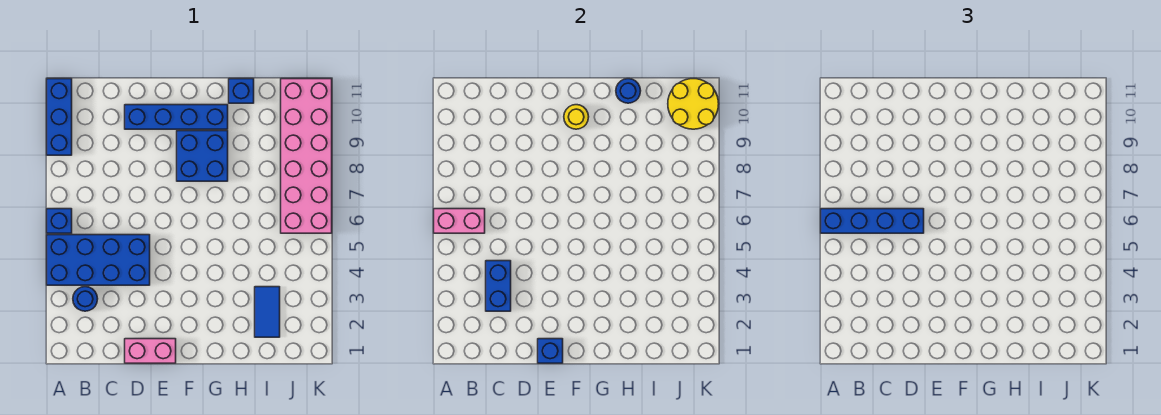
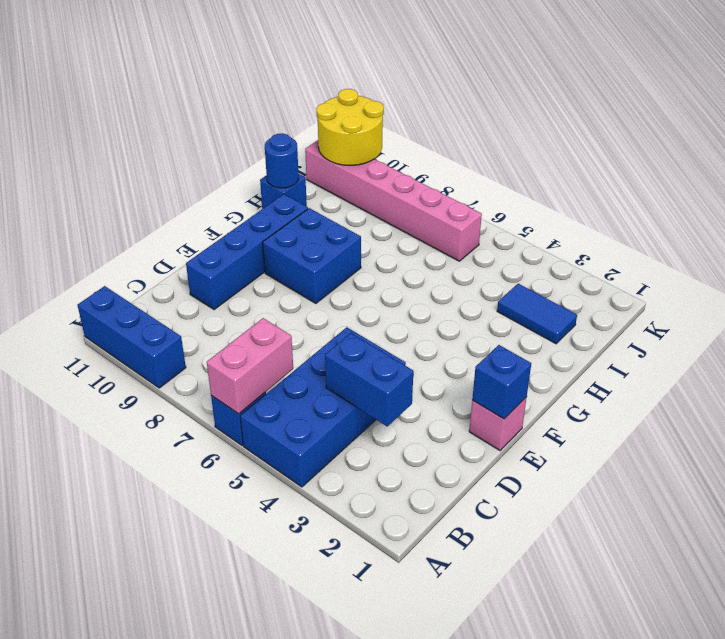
blue brick A6:D6 level 3 -> none
blue round brick B3 level 1 -> none
pink brick D1:E1 level 1 -> pink brick E1 level 1
yellow round brick F10 level 2 -> none
pink brick J6:K11 level 1 -> pink brick J6:J11 level 1

